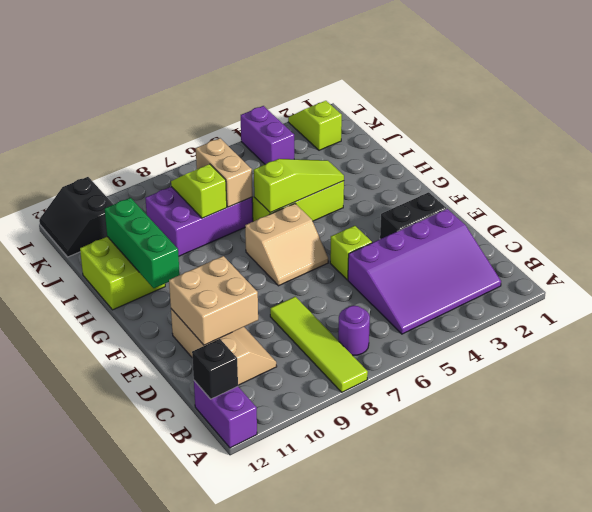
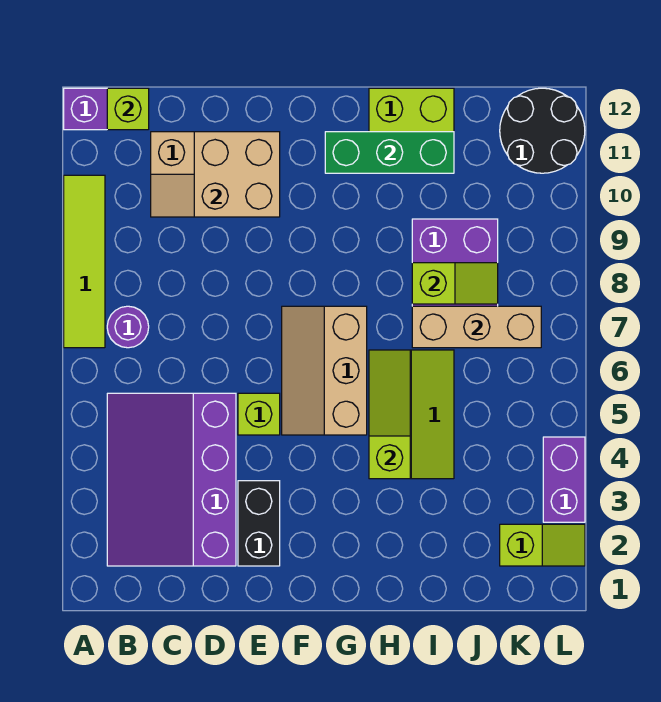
lime tile A8:D8 level 1 -> lime tile A7:A10 level 1
black brick B12 level 2 -> lime brick B12 level 2
tan slope F6:G7 level 1 top G -> tan slope F5:G7 level 1 top G
lime slope H4:H6 level 2 top 6 -> lime slope H4:H6 level 2 top 4
tan brick I7:J7 level 2 -> tan brick I7:K7 level 2
purple brick K4:L4 level 1 -> purple brick L3:L4 level 1
black slope K11:L12 level 1 top 11 -> black round brick K11:L12 level 1

